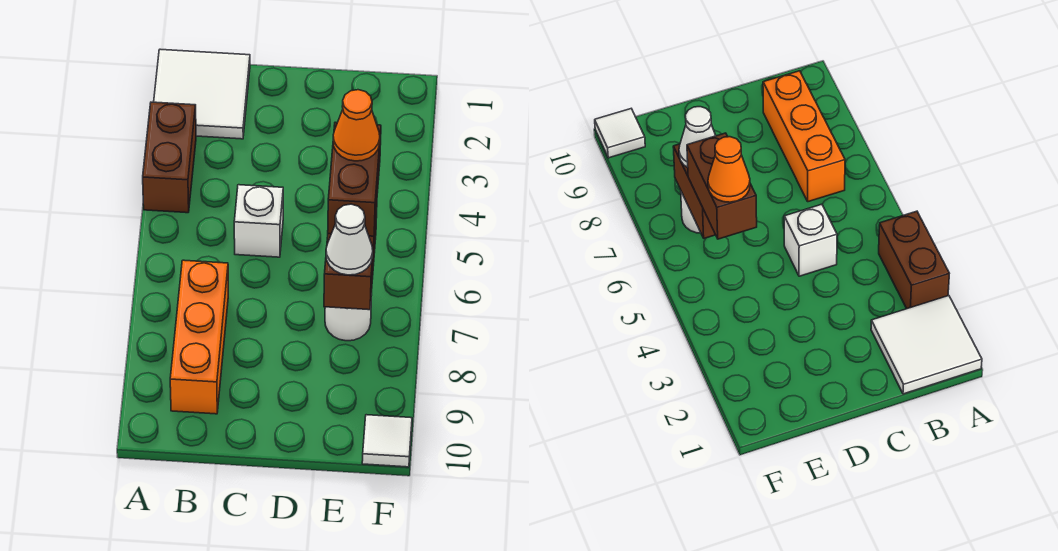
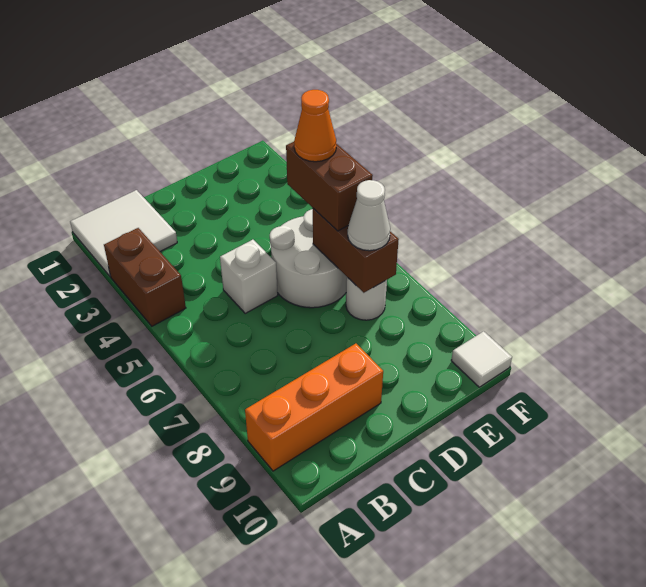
orange brick B7:B9 level 1 -> orange brick A9:C9 level 1
none -> white round brick D5:E6 level 1

